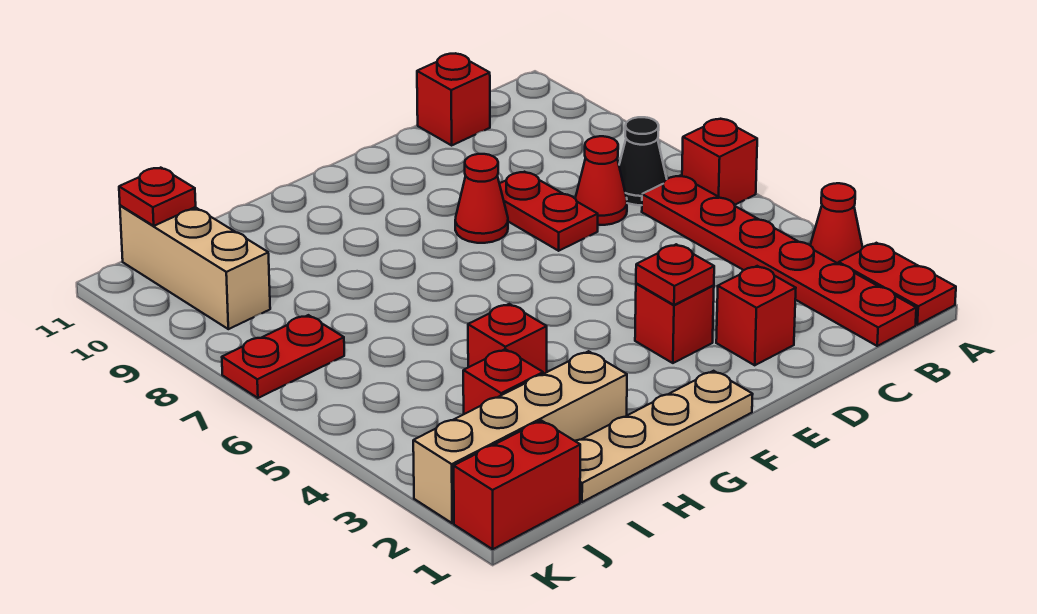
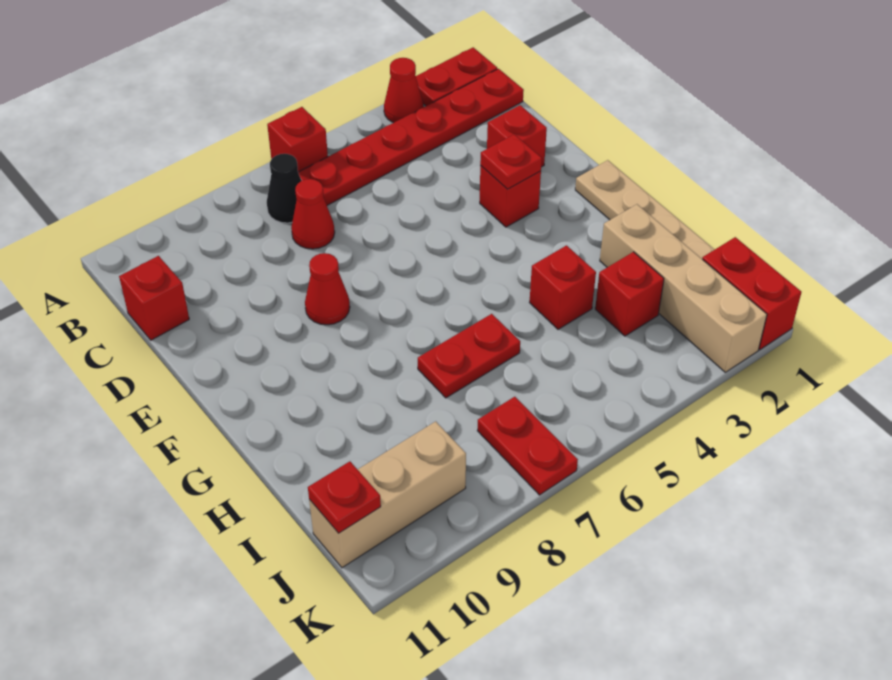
red plate D7:D8 level 1 -> red plate H6:H7 level 1

